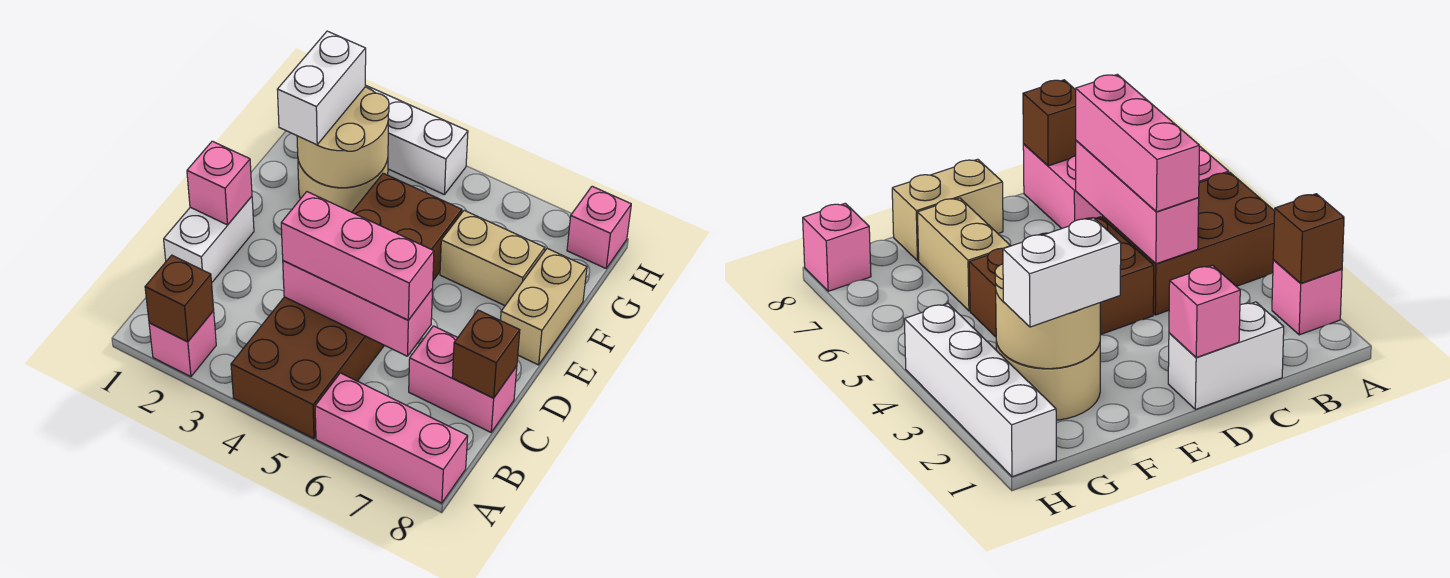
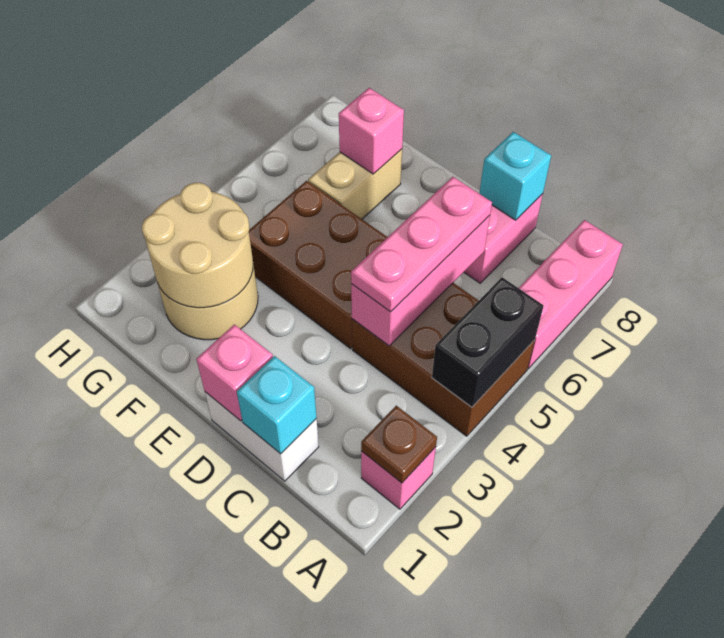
brown brick A2 level 2 -> brown plate A2 level 2
none -> black brick A4:A5 level 2
none -> cyan brick C1 level 2
pink brick C4:C6 level 3 -> pink plate C4:C6 level 3
brown brick C8 level 2 -> cyan brick C8 level 2
tan brick E8:F8 level 1 -> none
white brick F2:G2 level 3 -> none
white brick H1:H4 level 1 -> none
pink brick H8 level 1 -> pink brick F7 level 2

